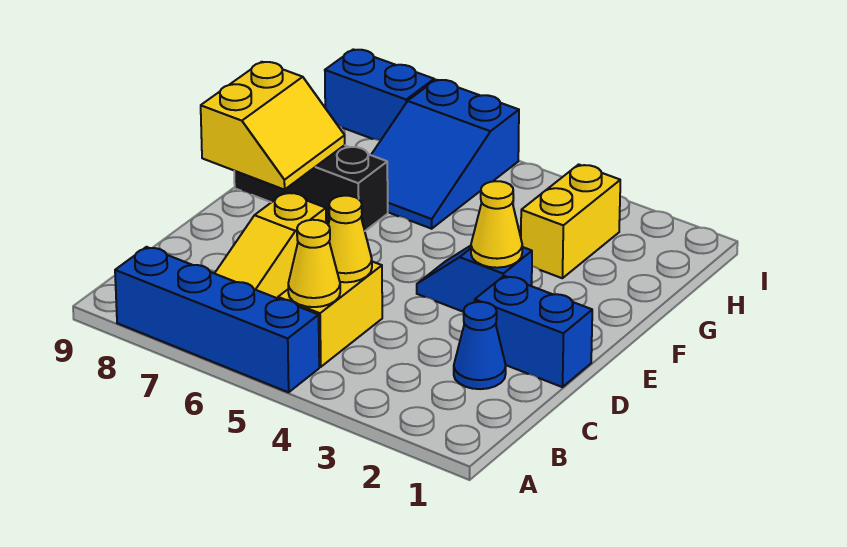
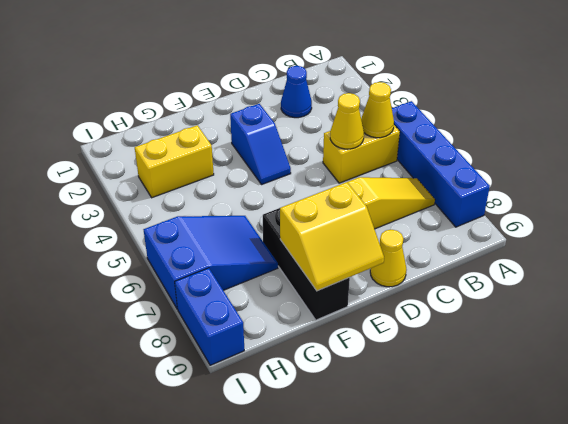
blue brick D1:D2 level 1 -> none
yellow cone E3 level 2 -> yellow cone D9 level 1
yellow slope E8:F9 level 2 top 9 -> yellow slope E8:F9 level 2 top 8

